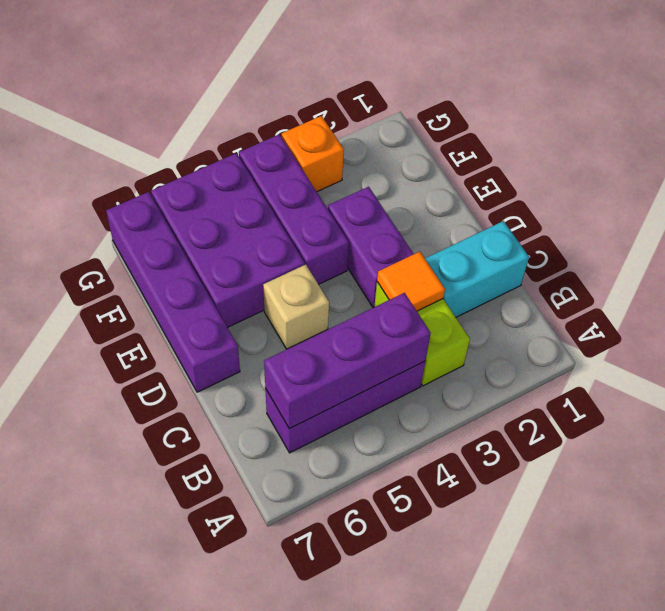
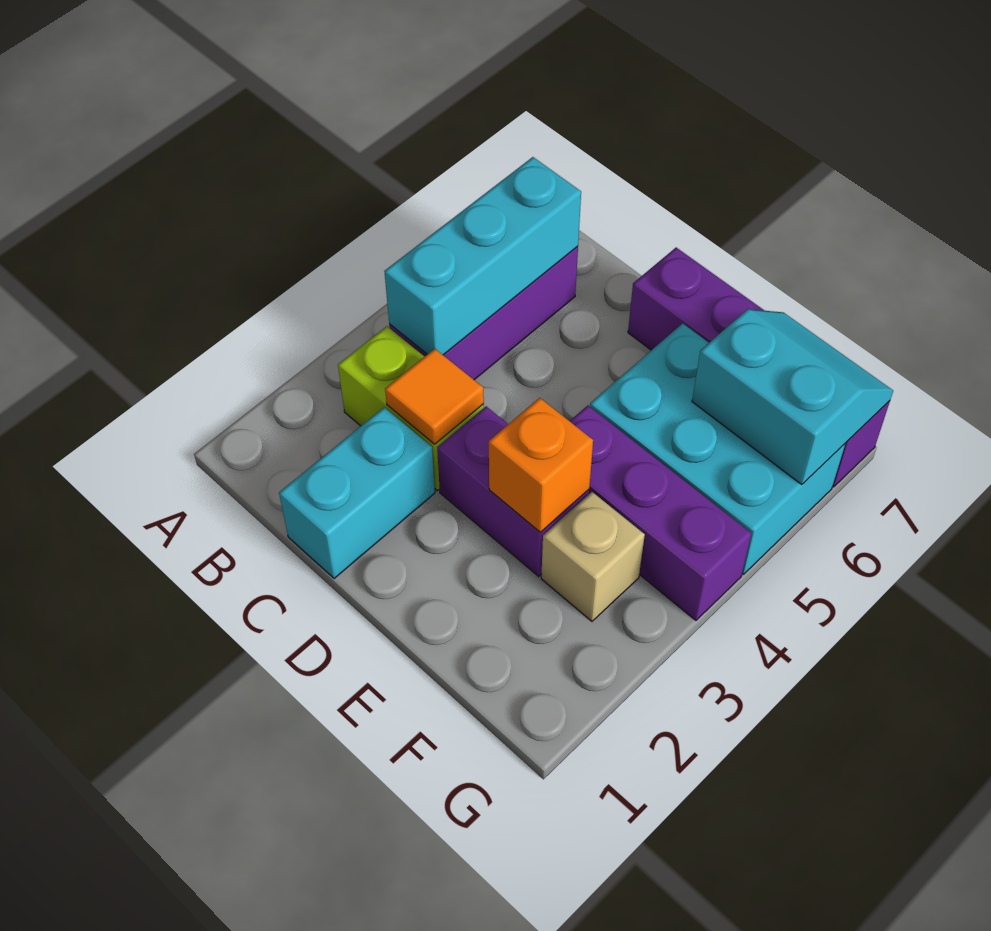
purple brick B4:B6 level 2 -> cyan brick B4:B6 level 2
tan brick D5 level 1 -> tan brick F3 level 1
purple brick E5:G6 level 1 -> cyan brick E5:G6 level 1
none -> cyan slope F6:G7 level 2 top 6
orange brick G3 level 1 -> orange brick E3 level 2

